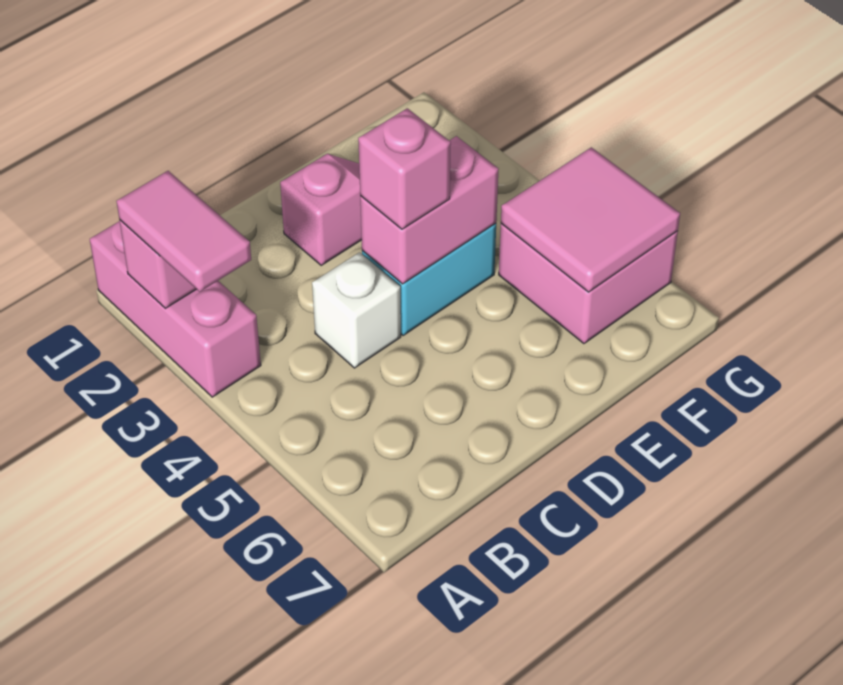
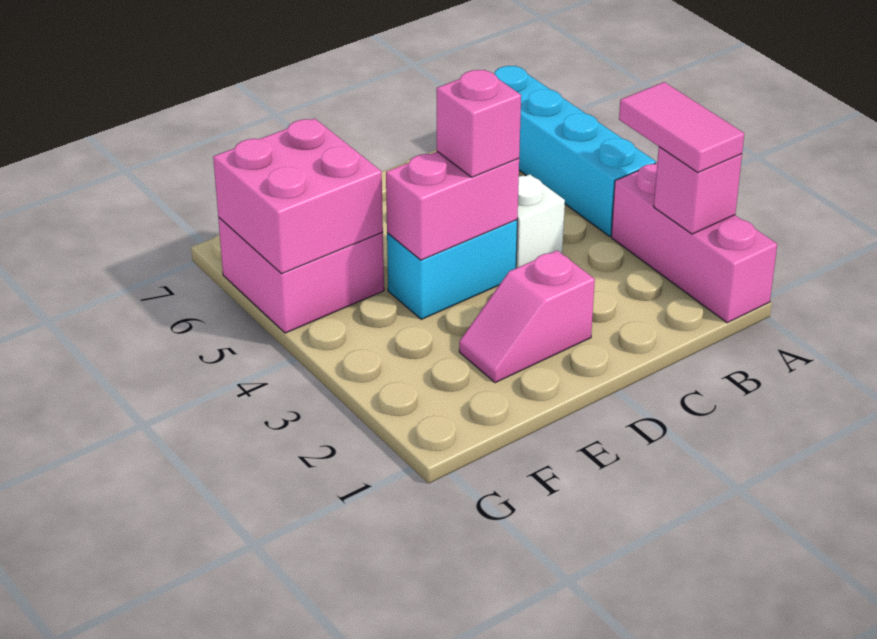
none -> cyan brick A4:A7 level 1
pink tile F5:G6 level 2 -> pink brick F5:G6 level 2

